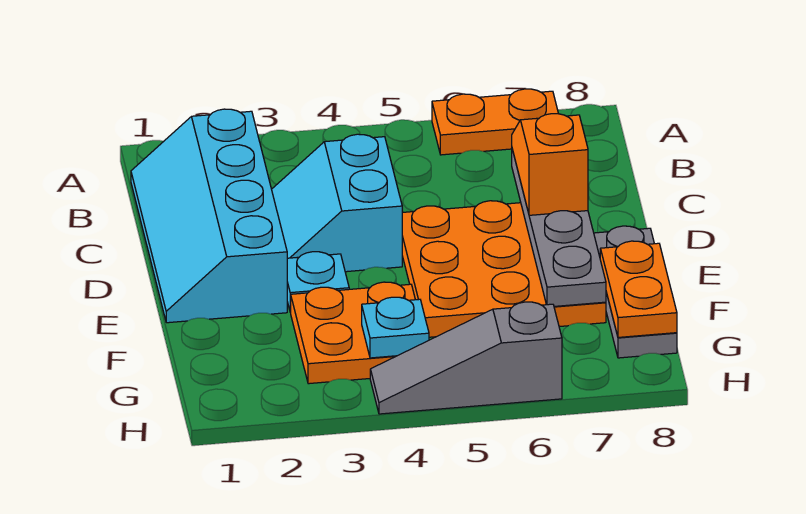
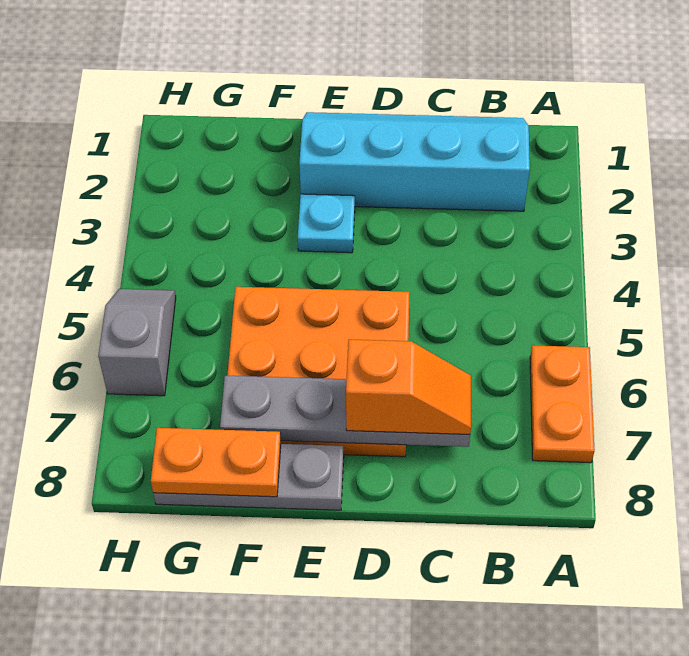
cyan slope C3:D4 level 1 top 4 -> none
orange plate F3:G4 level 1 -> none
cyan plate G4 level 2 -> none
grey slope H4:H6 level 1 top 6 -> grey slope H5:H6 level 1 top 6

